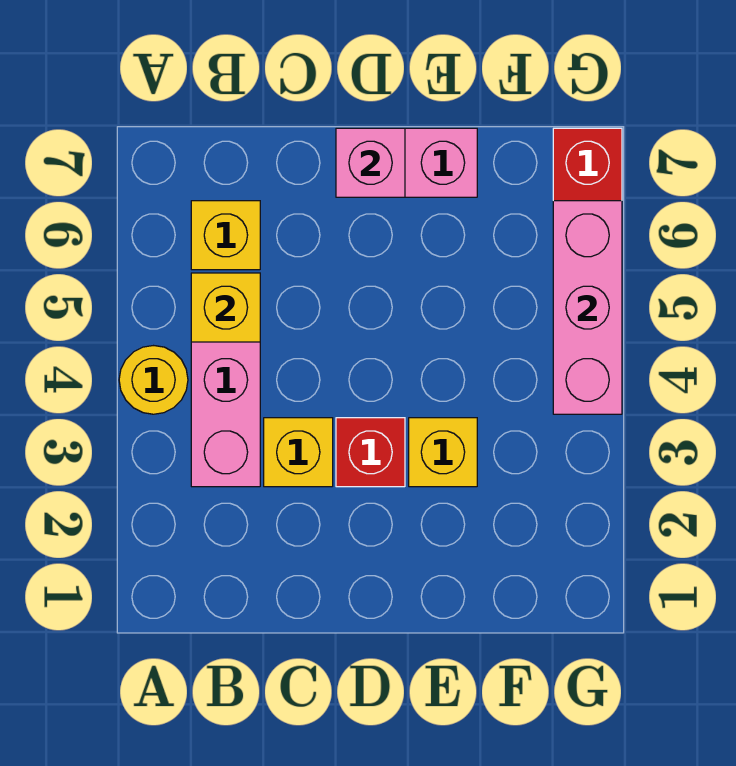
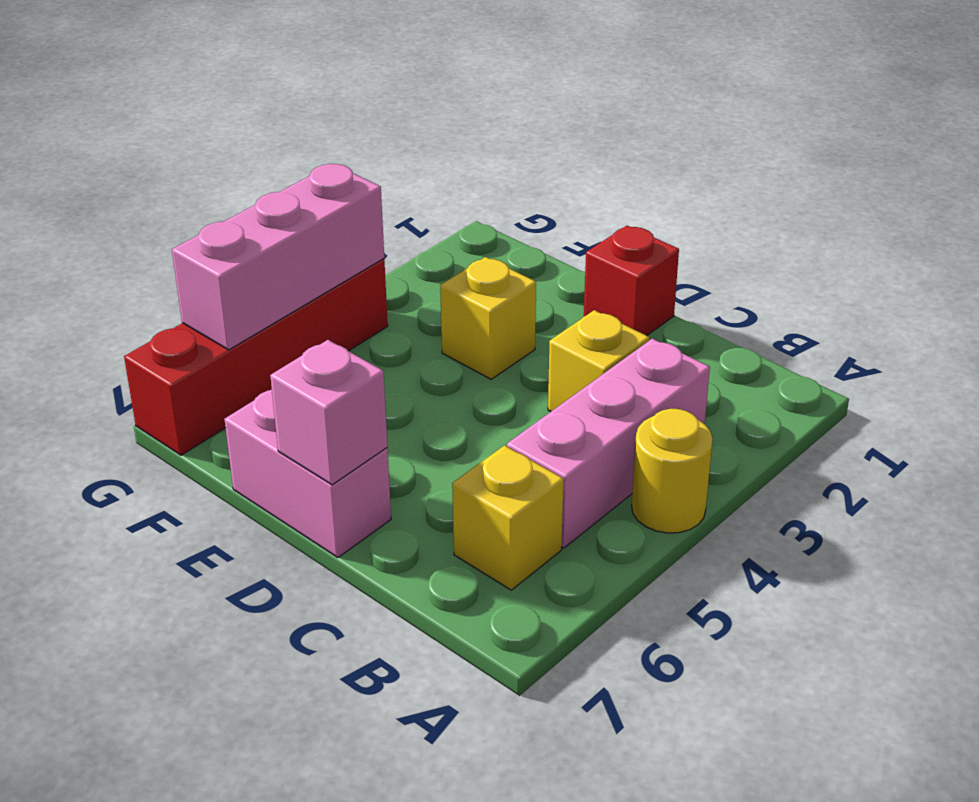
yellow brick B5 level 2 -> none
red brick D3 level 1 -> red brick D1 level 1

